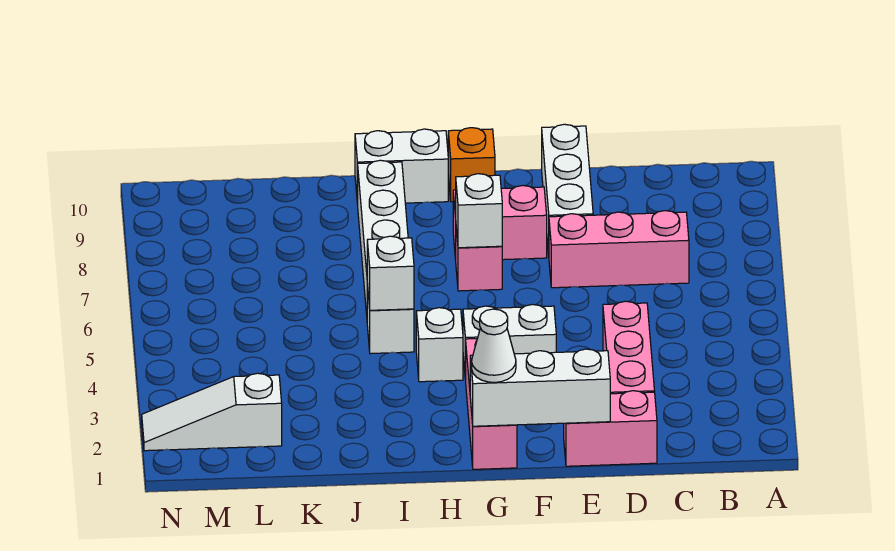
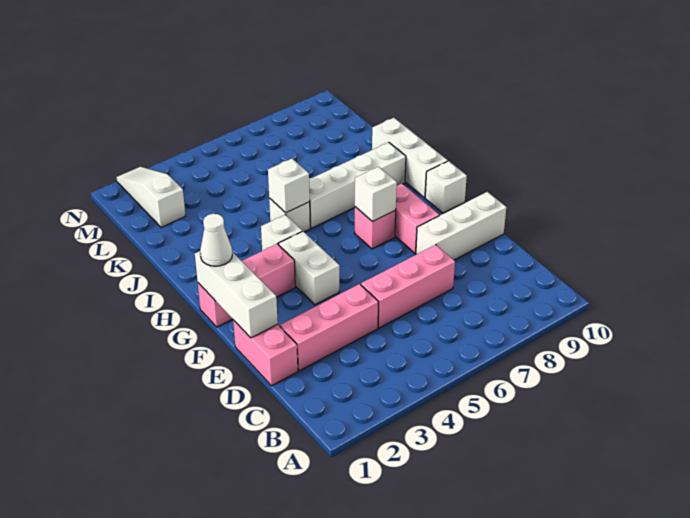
pink brick C7:E7 level 1 -> pink brick D5:D7 level 1
orange brick G10 level 1 -> white brick G10 level 1
white brick H10:I10 level 1 -> white brick H10:J10 level 1

